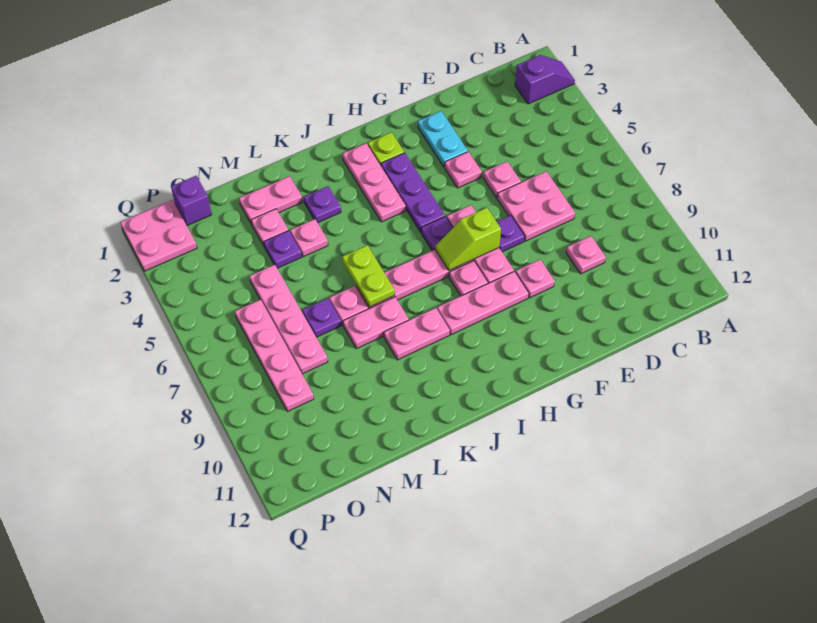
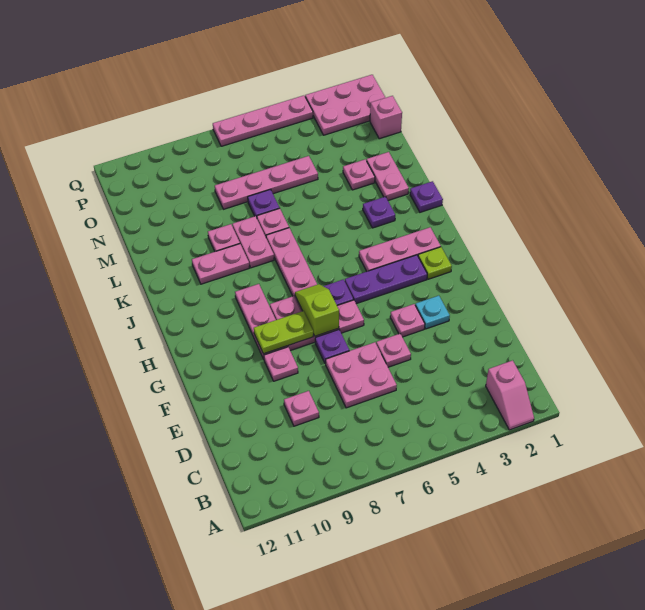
purple slope A2:B2 level 1 top B -> pink slope A2:B2 level 1 top B
cyan plate F2:F3 level 1 -> cyan plate F3 level 1
pink plate J9:K9 level 1 -> pink plate K9:K10 level 1
lime plate K6:K7 level 2 -> lime plate G8:G9 level 2
pink plate L4 level 1 -> pink plate L9 level 1
purple plate M4 level 1 -> purple plate K1 level 1
purple brick O1 level 1 -> pink brick O1 level 1
pink plate O6:O9 level 1 -> pink plate Q4:Q7 level 1
pink plate P1:Q2 level 1 -> pink plate P1:Q3 level 1

